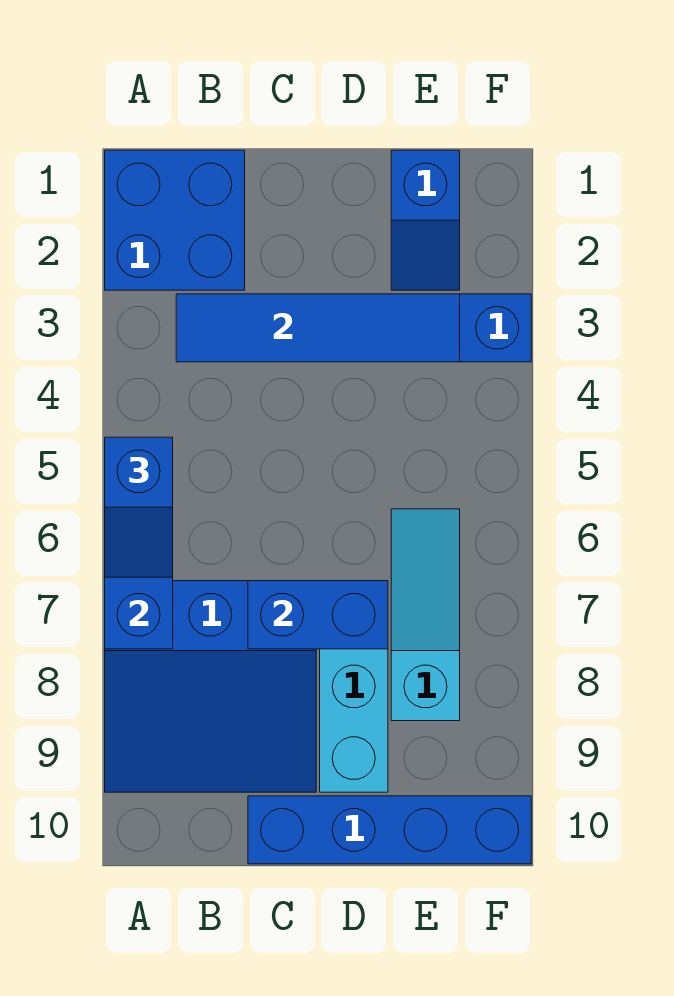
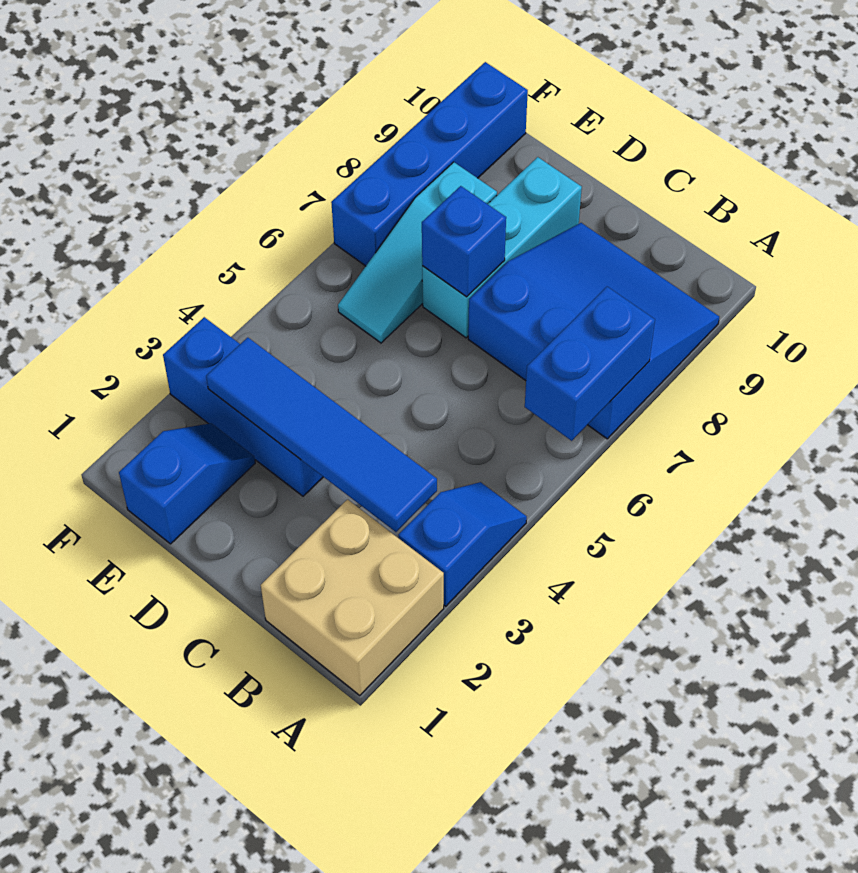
blue brick A1:B2 level 1 -> tan brick A1:B2 level 1
blue slope A5:A6 level 3 top 5 -> blue slope A3:A4 level 1 top 3
blue brick C7:D7 level 2 -> blue brick D7 level 2
blue brick C10:F10 level 1 -> blue brick F7:F10 level 1

